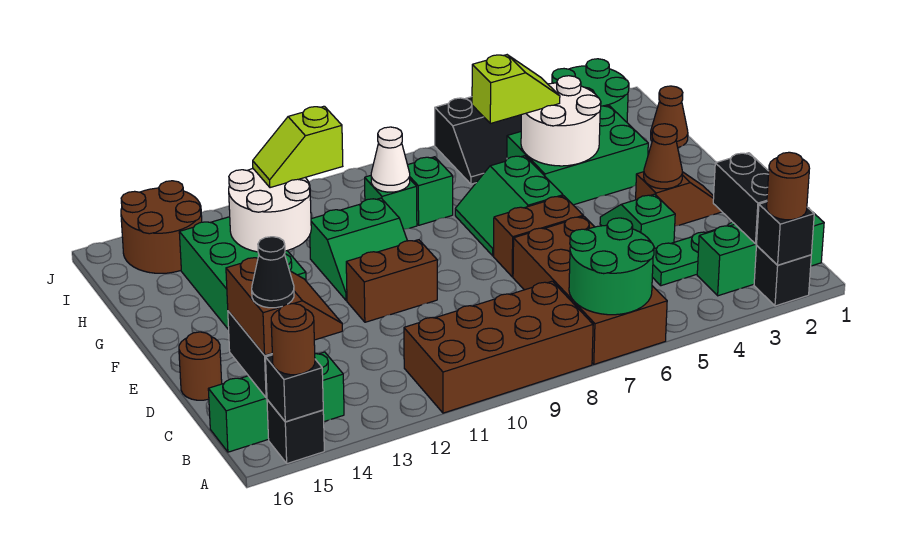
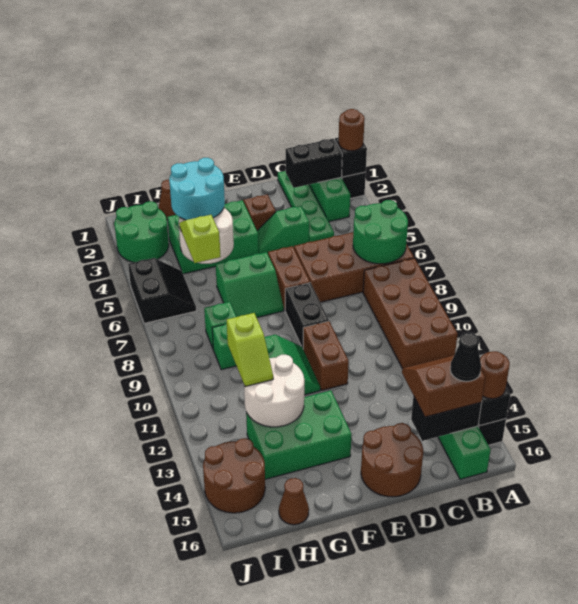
brown round brick D16 level 1 -> brown round brick D15:E16 level 1
brown cone E3 level 2 -> brown cone H16 level 1
none -> black brick E8:E9 level 1
green brick G3:H5 level 1 -> green brick F3:H4 level 1
none -> cyan round brick G3:H4 level 3
white cone H9 level 2 -> none

